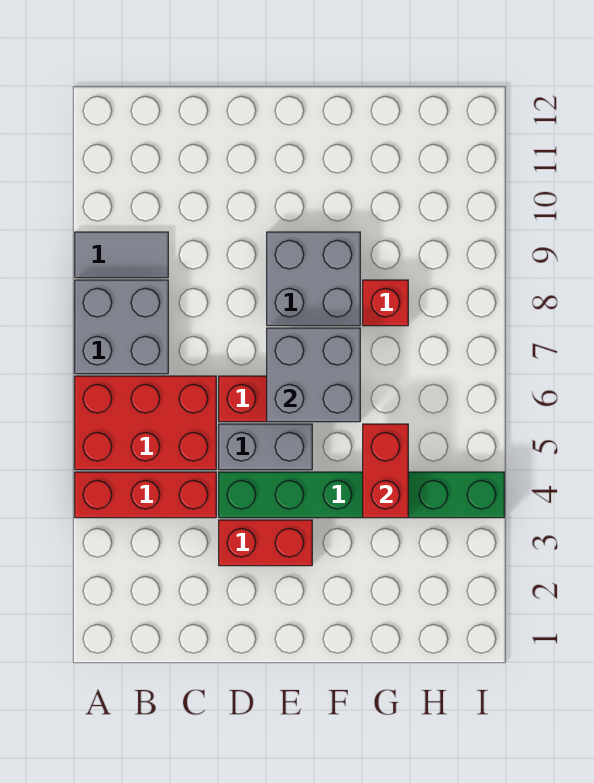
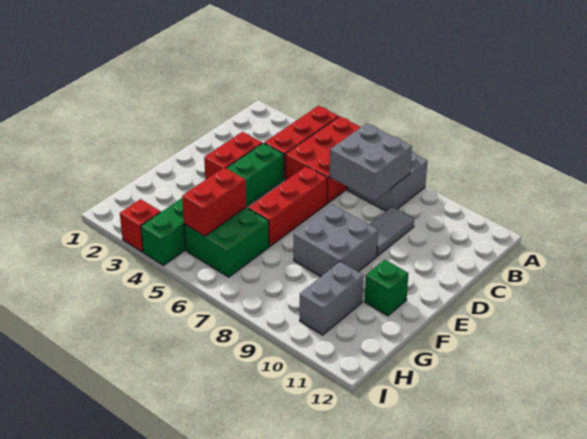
grey tile A9:B9 level 1 -> grey tile C9:D9 level 1
grey brick D5:E5 level 1 -> grey brick G10:H10 level 1
grey brick E6:F7 level 2 -> grey brick B7:C8 level 2
none -> green brick F11 level 1
red brick G4:G5 level 2 -> red brick G5:H5 level 2
none -> green brick G5:H6 level 1
red brick G8 level 1 -> red brick I3 level 1

